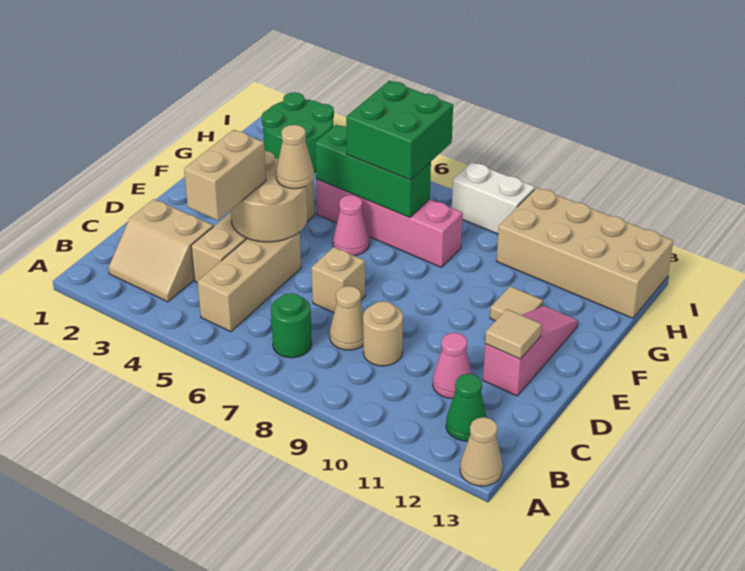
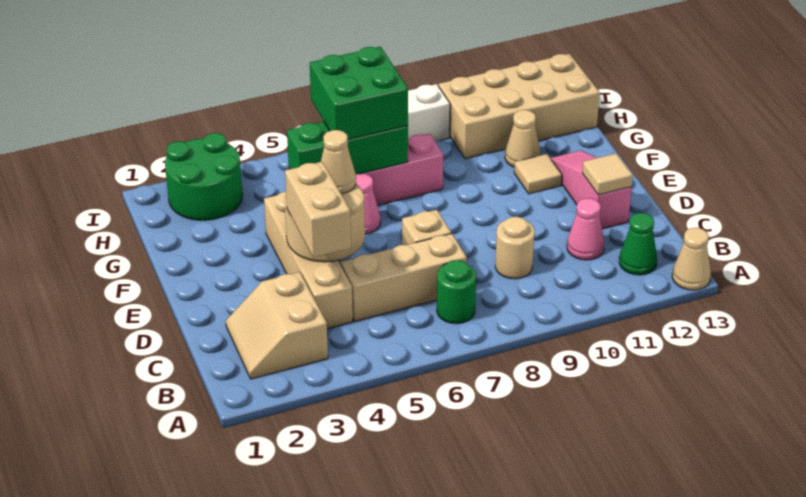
tan slope B2:C3 level 1 top C -> tan slope B2:C3 level 1 top 3
tan brick B5:D5 level 1 -> tan brick C5:C7 level 1
tan cone C8 level 1 -> tan cone G11 level 1

